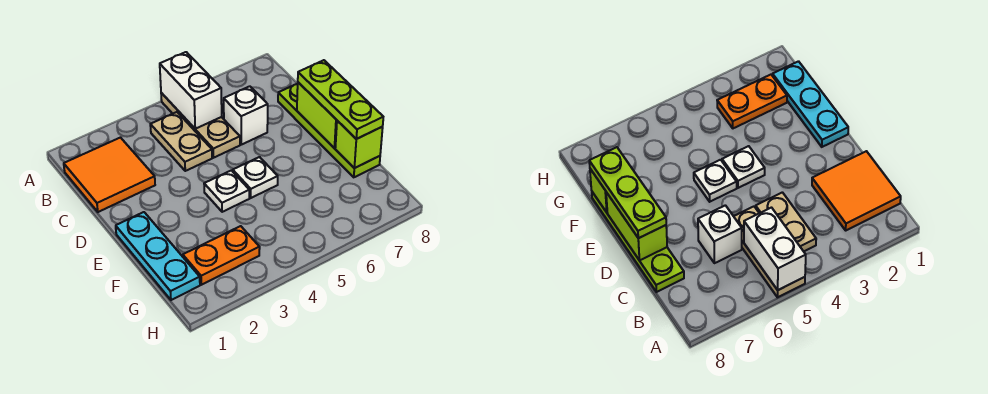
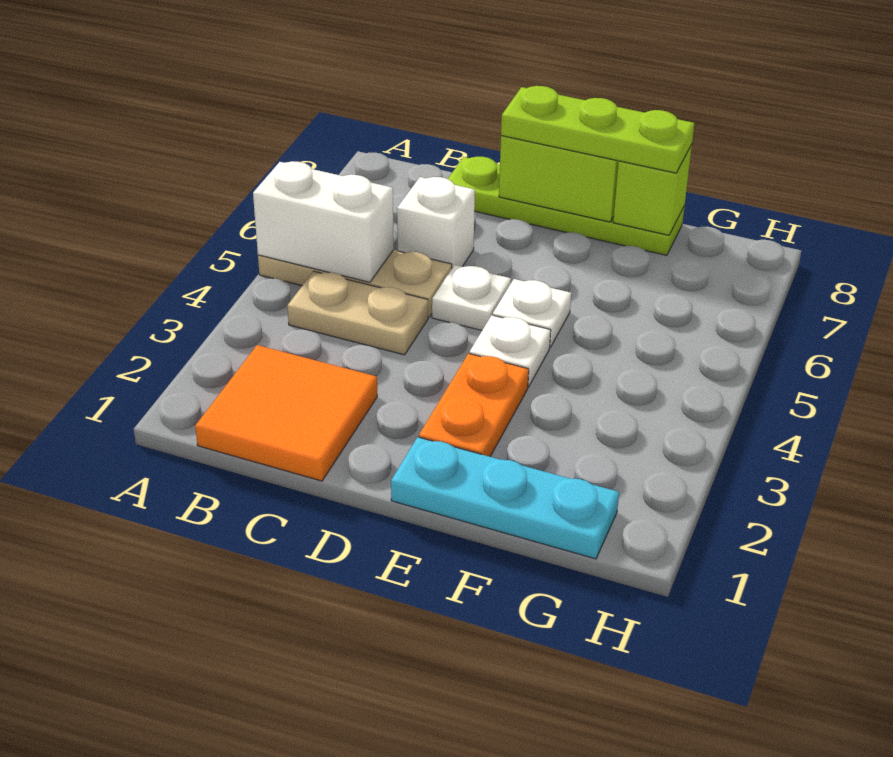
none -> white plate D5 level 1
orange plate G2:G3 level 1 -> orange plate E2:E3 level 1

